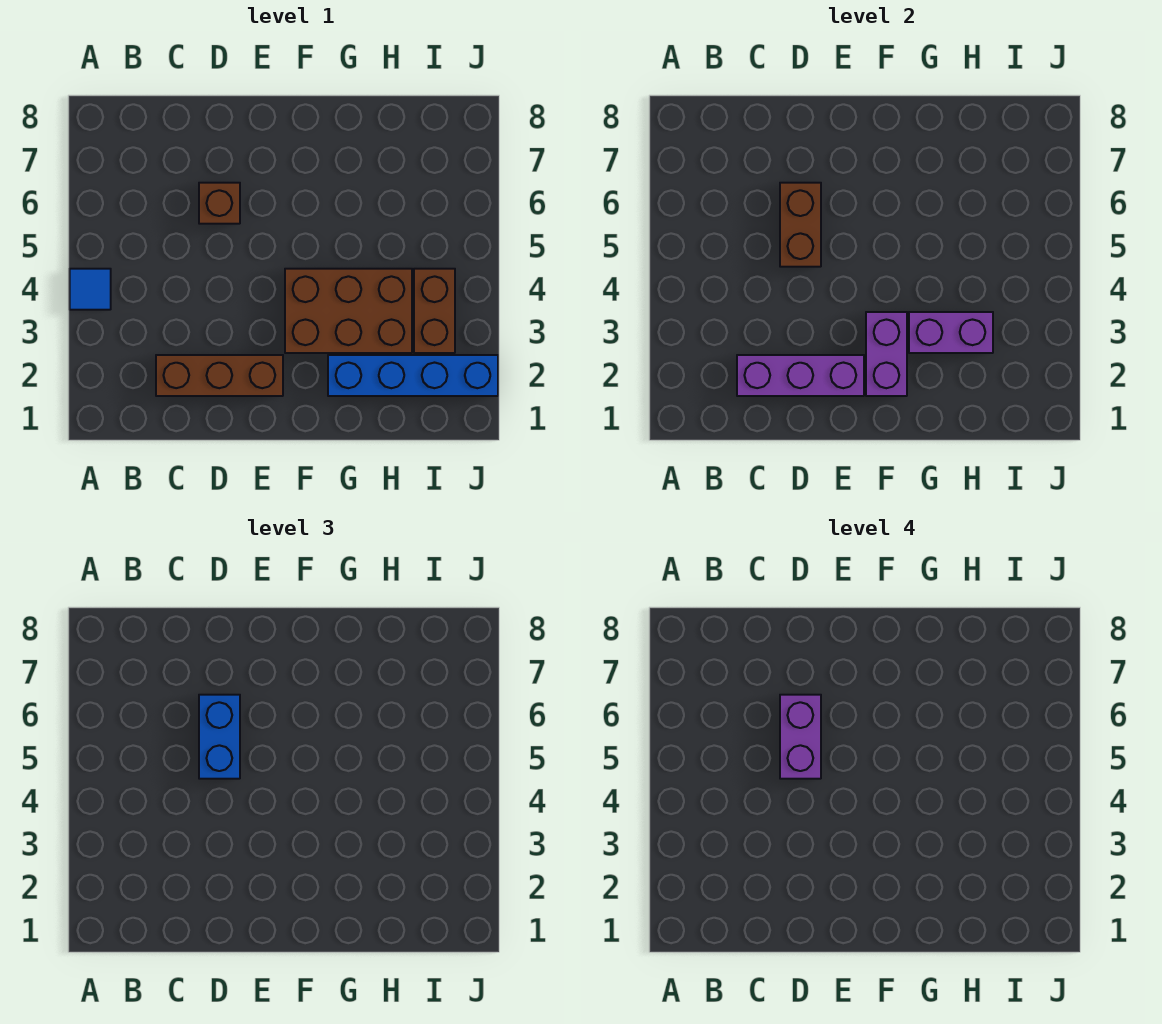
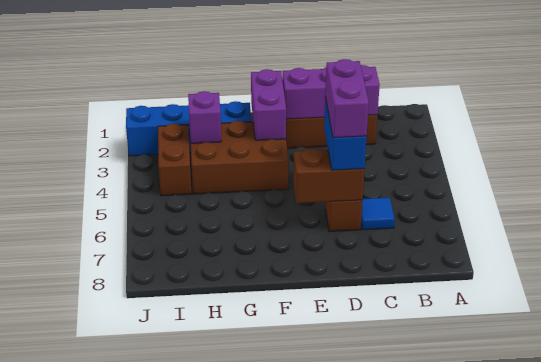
blue tile A4 level 1 -> blue tile C6 level 1
brown brick D5:D6 level 2 -> brown brick D6:E6 level 2
purple brick G3:H3 level 2 -> purple brick H3 level 2

